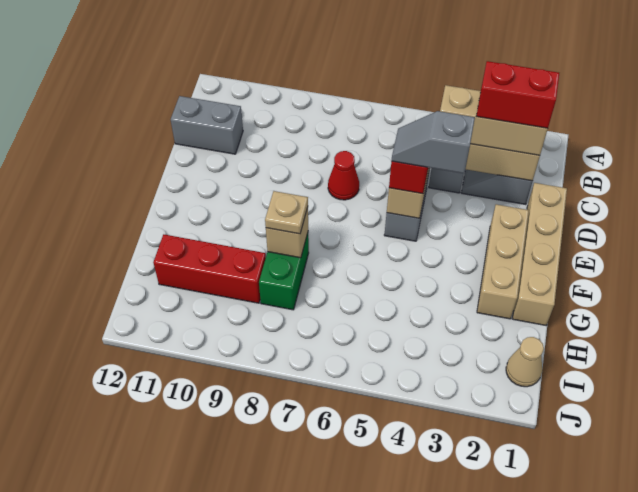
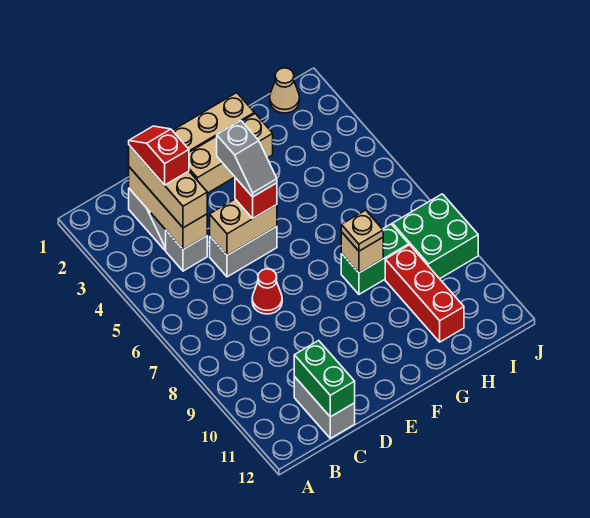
red brick C2:C3 level 4 -> red slope C2:C3 level 4 top 3
none -> green brick C11:C12 level 2
none -> green brick I8:J9 level 1

